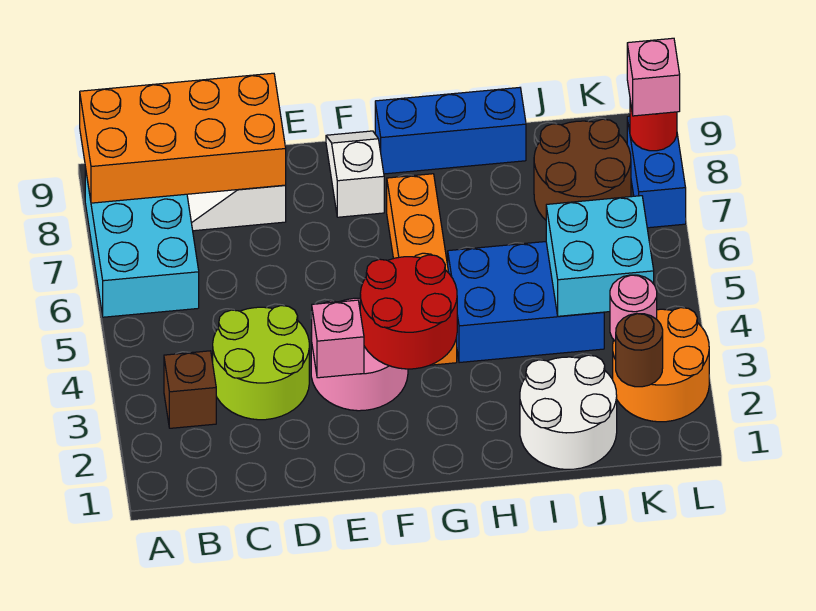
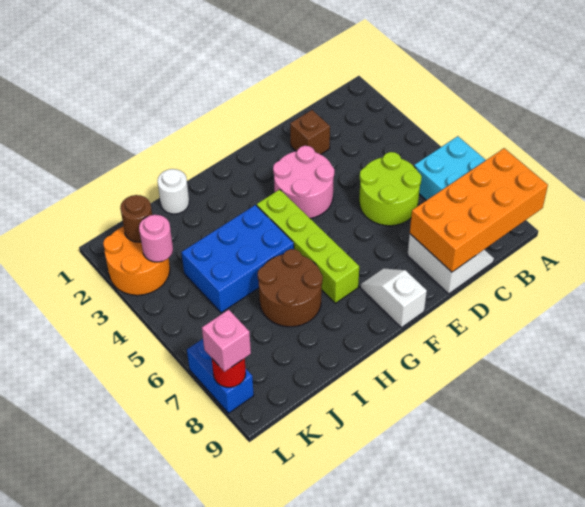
brown brick B3 level 1 -> brown brick D2 level 1
lime round brick C3:D4 level 1 -> lime round brick C5:D6 level 1
pink brick E3 level 2 -> none
red round brick F3:G4 level 2 -> none
white slope F8:F9 level 1 top 8 -> white slope F8:F9 level 1 top 9
orange brick G4:G7 level 1 -> lime brick G4:G7 level 1
blue brick G9:I9 level 1 -> none
white round brick I1:J2 level 1 -> white round brick I1 level 1
cyan brick J4:K5 level 2 -> none
brown round brick J7:K8 level 1 -> brown round brick H6:I7 level 1

